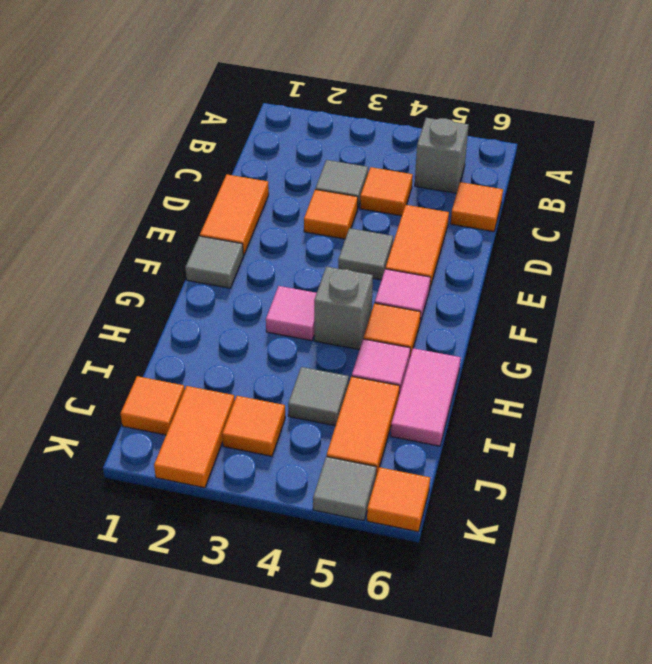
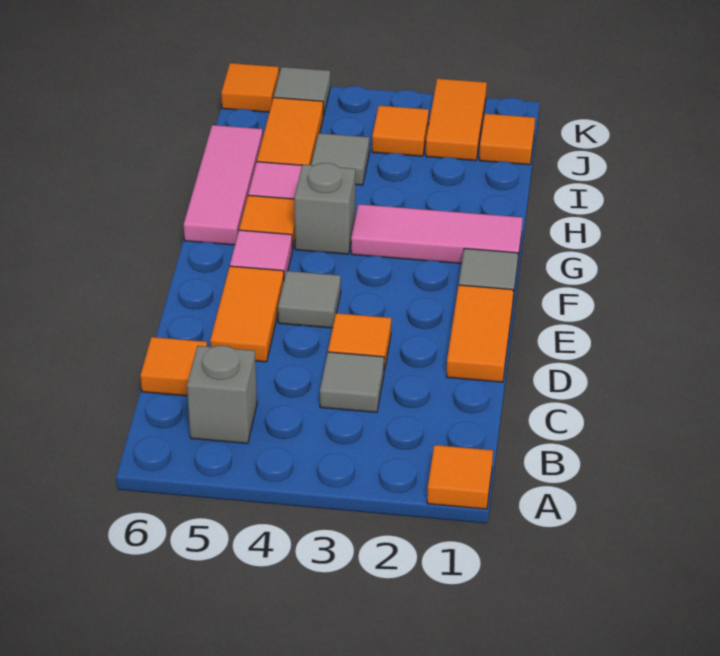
orange tile C4 level 1 -> orange tile A1 level 1
pink tile G3 level 1 -> pink tile G1:G3 level 1
pink tile H6:I6 level 1 -> pink tile G6:I6 level 1

